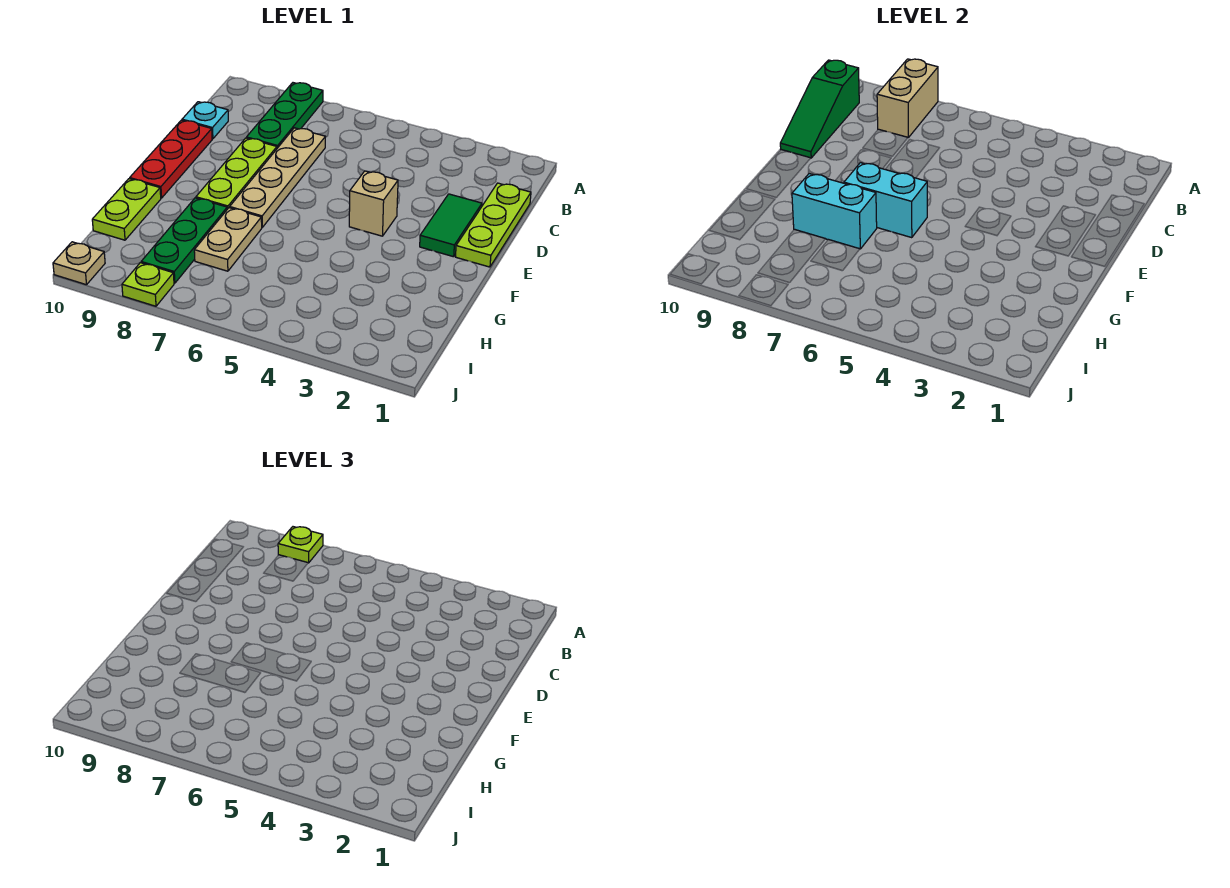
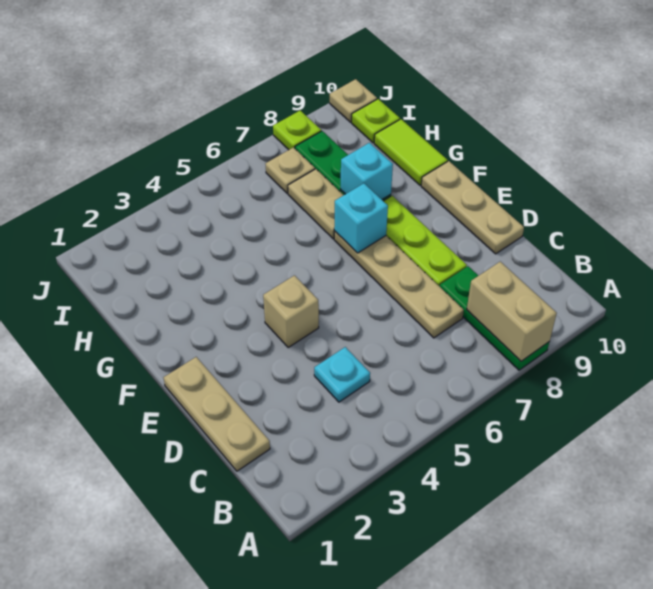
lime plate A8 level 3 -> lime plate I10 level 1
green slope B10:D10 level 2 top B -> none
lime plate C1:E1 level 1 -> tan plate C1:E1 level 1
cyan plate C10 level 1 -> cyan plate C4 level 1
green tile D2:E2 level 1 -> none
red plate D10:F10 level 1 -> tan plate D10:F10 level 1
cyan brick F6:F7 level 2 -> cyan brick F7 level 2
cyan brick G7:G8 level 2 -> cyan brick G8 level 2
lime plate G10:H10 level 1 -> lime tile G10:H10 level 1
none -> tan plate I7 level 1

